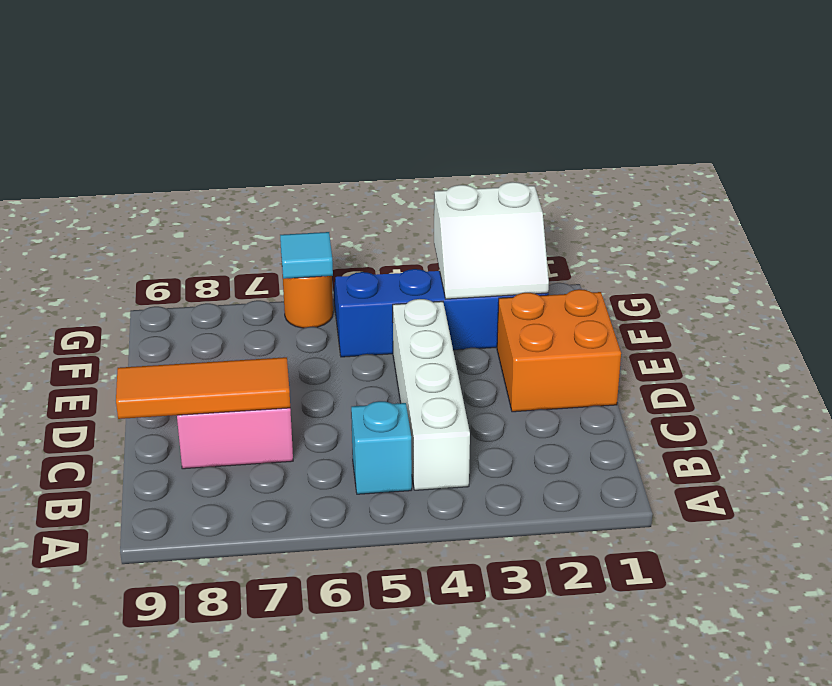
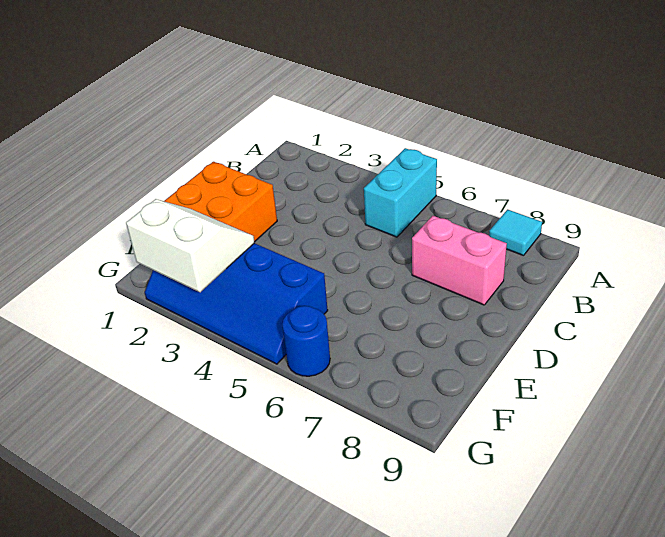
white brick B4:E4 level 1 -> none
cyan brick B5 level 1 -> cyan brick A5:B5 level 1
orange tile C7:C9 level 2 -> none
orange round brick G6 level 1 -> blue round brick G6 level 1
cyan tile G6 level 2 -> cyan tile A8 level 1

